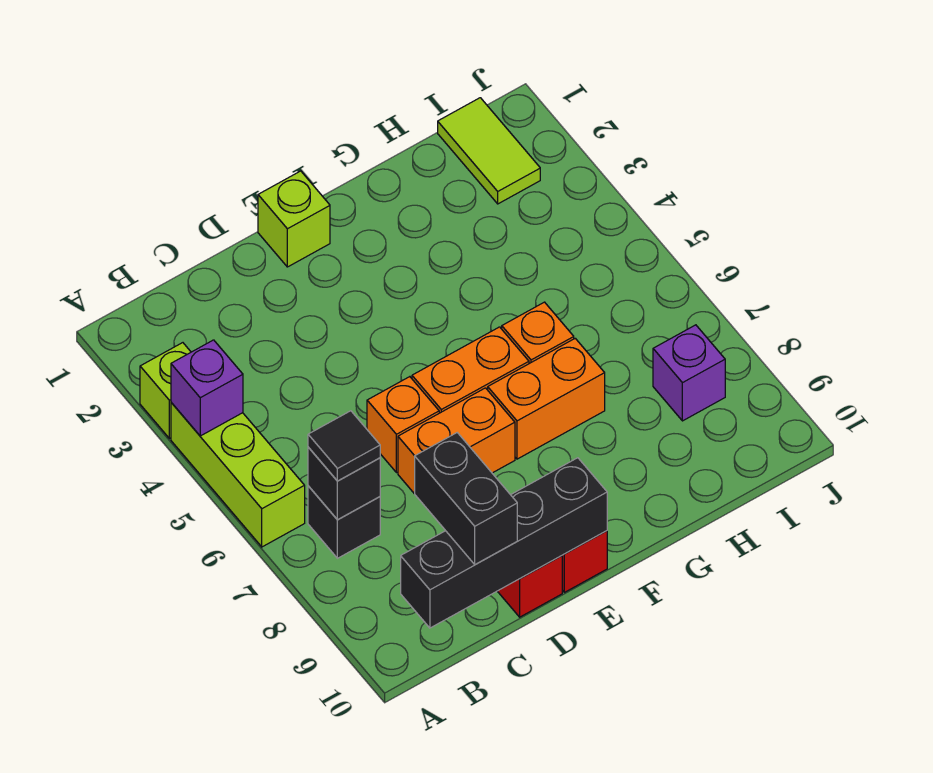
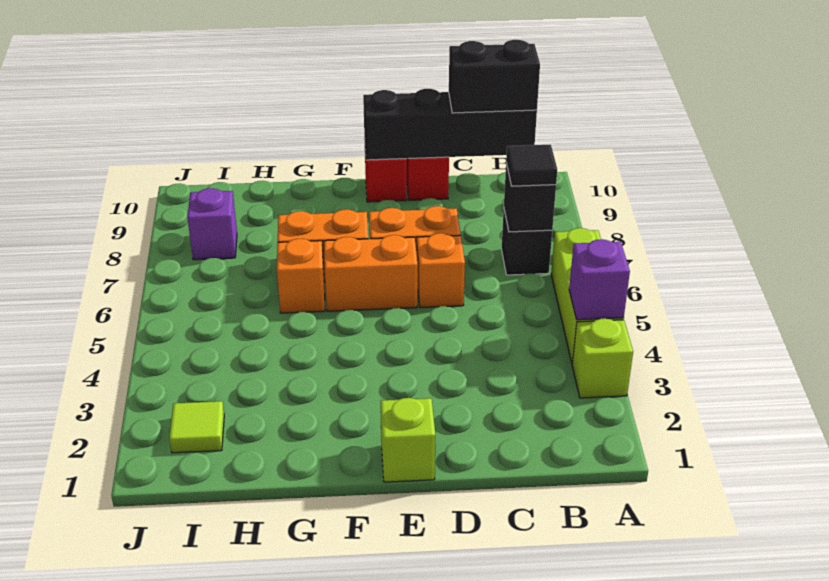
black brick C9:C10 level 3 -> black brick B10:C10 level 3
lime tile I1:I2 level 1 -> lime tile I2 level 1

